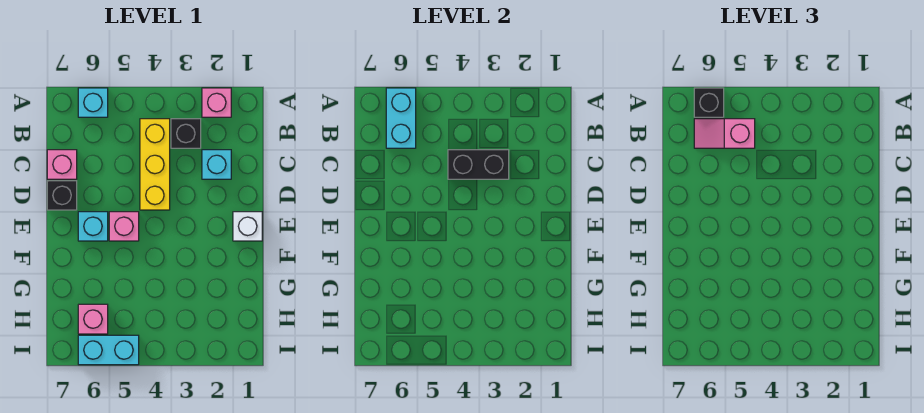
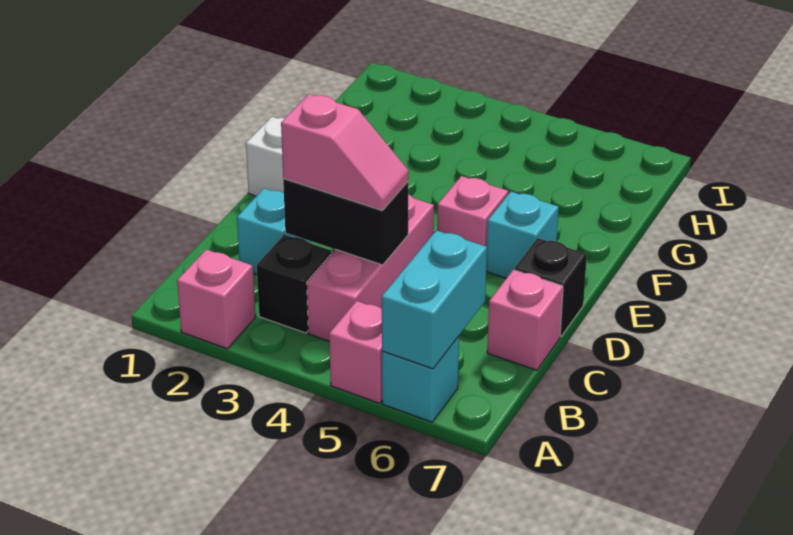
black brick A6 level 3 -> none
yellow brick B4:D4 level 1 -> pink brick B4:D4 level 1
pink slope B5:B6 level 3 top 5 -> pink slope C3:C4 level 3 top 3
pink brick H6 level 1 -> pink brick A5 level 1
cyan brick I5:I6 level 1 -> none

